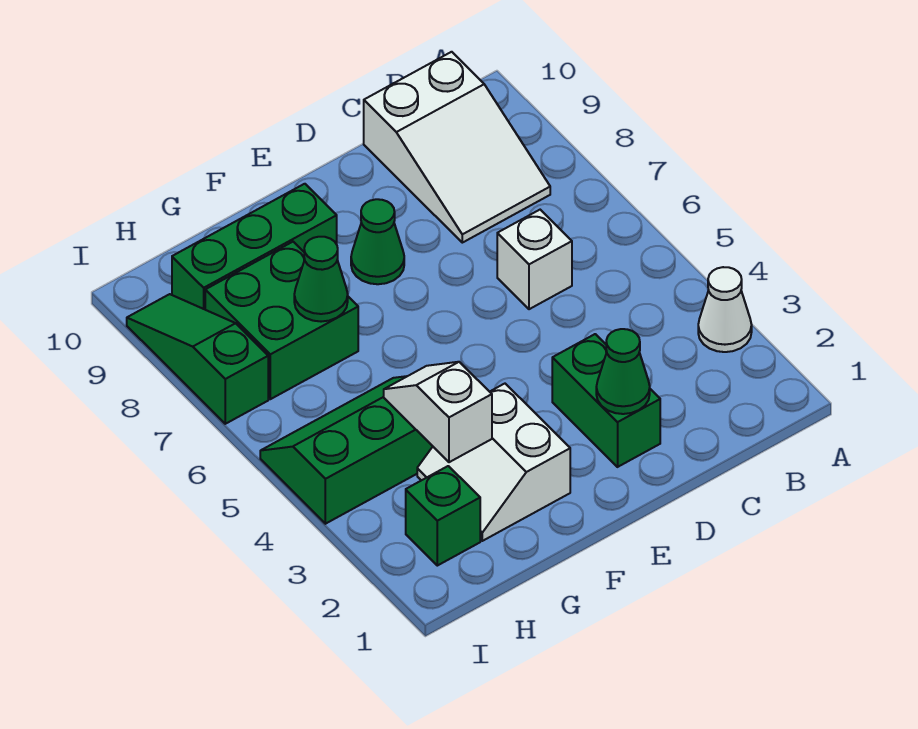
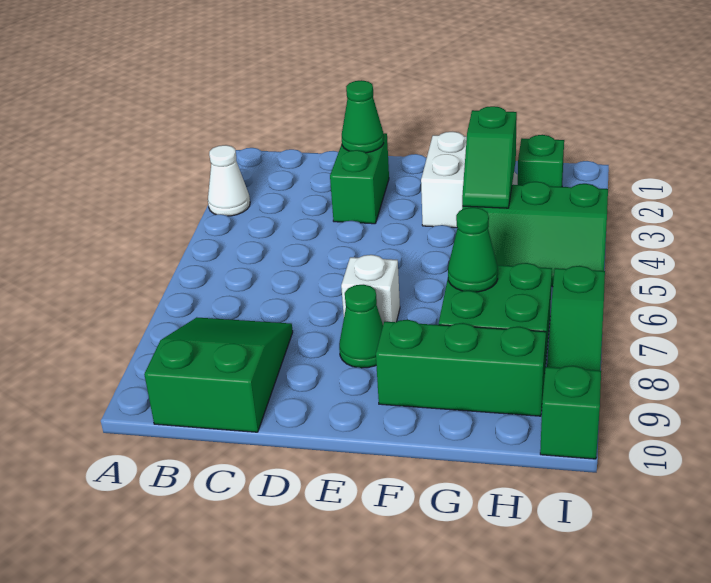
white slope B8:C10 level 1 top 10 -> green slope B8:C10 level 1 top 10
white brick C6 level 1 -> white brick E7 level 1
white slope G3:G4 level 2 top 3 -> green slope G3:G4 level 2 top 3
none -> green brick I10 level 1

